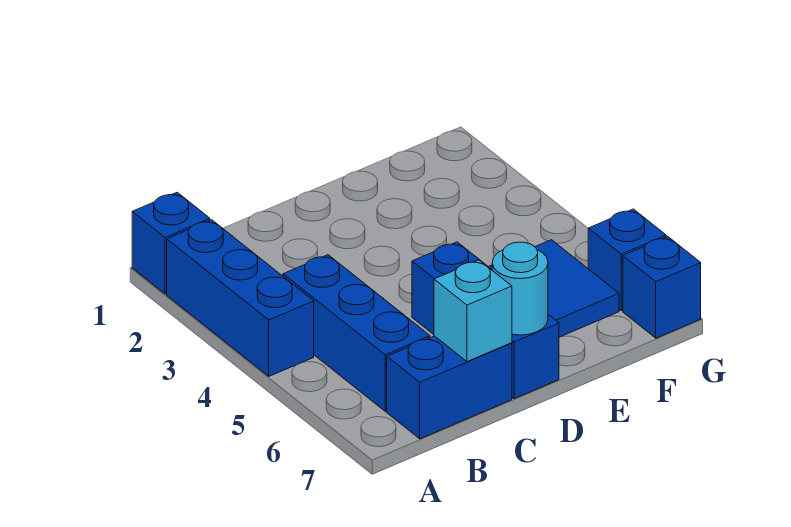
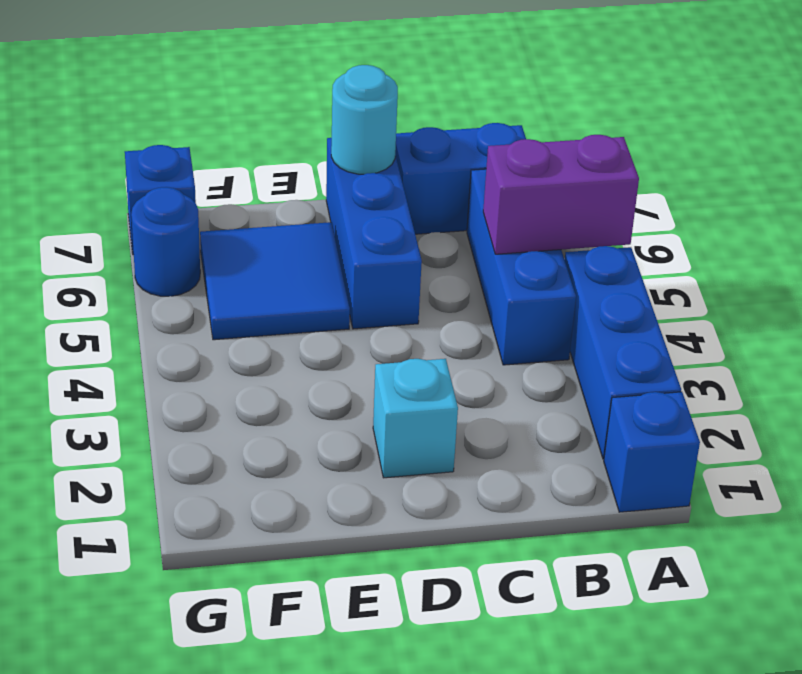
none -> purple brick A5:B5 level 2
cyan brick C7 level 2 -> cyan brick D2 level 1
blue brick G6 level 1 -> blue round brick G6 level 1

